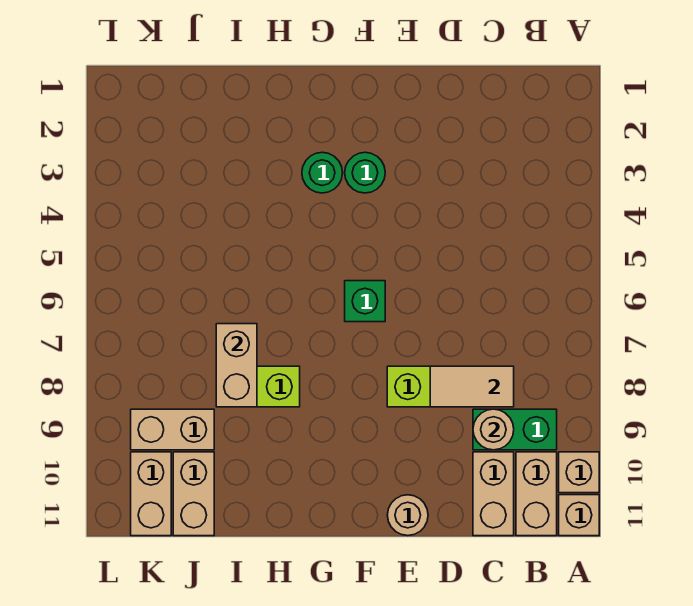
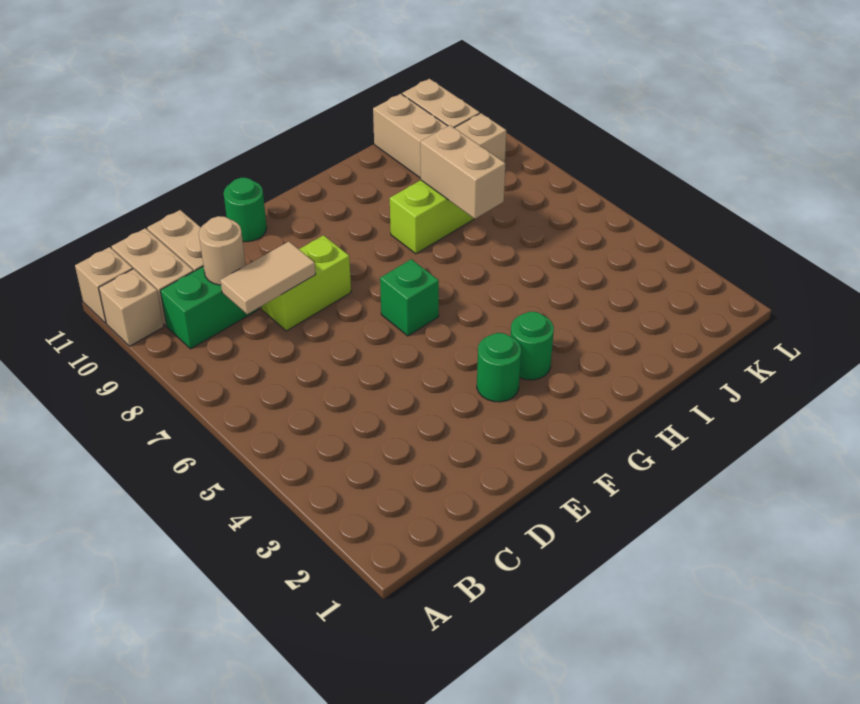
tan round brick E11 level 1 -> green round brick E11 level 1

